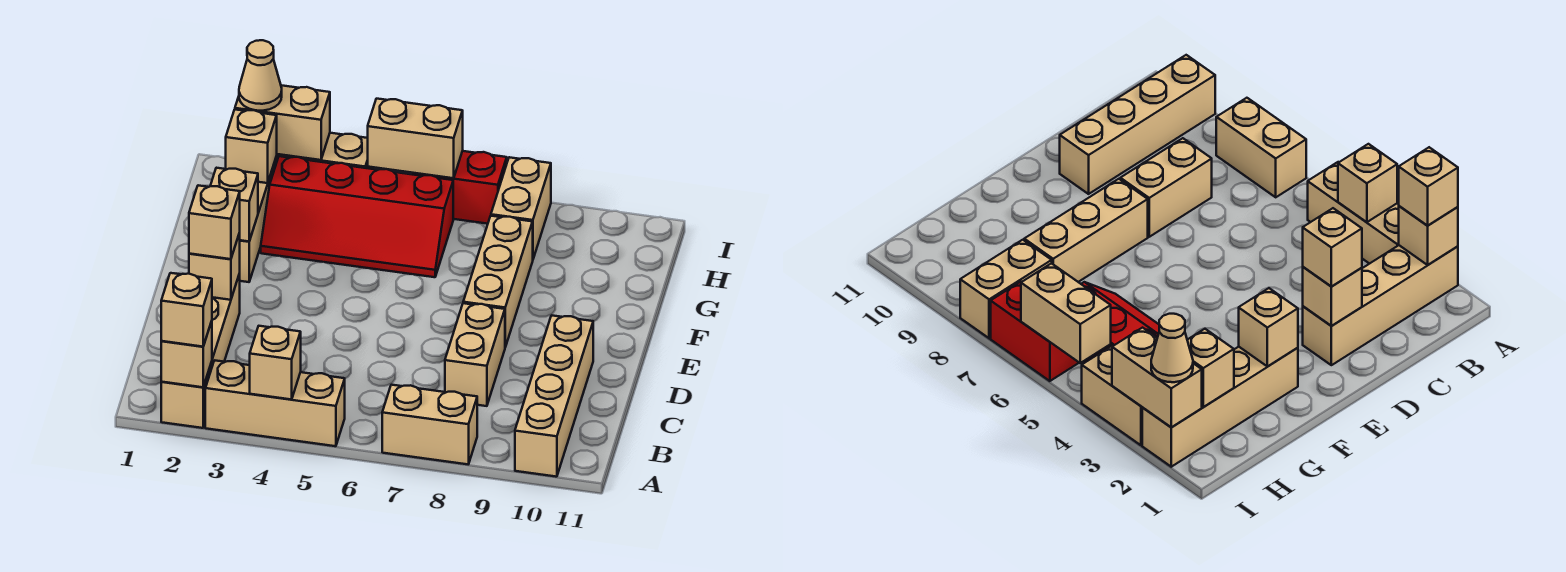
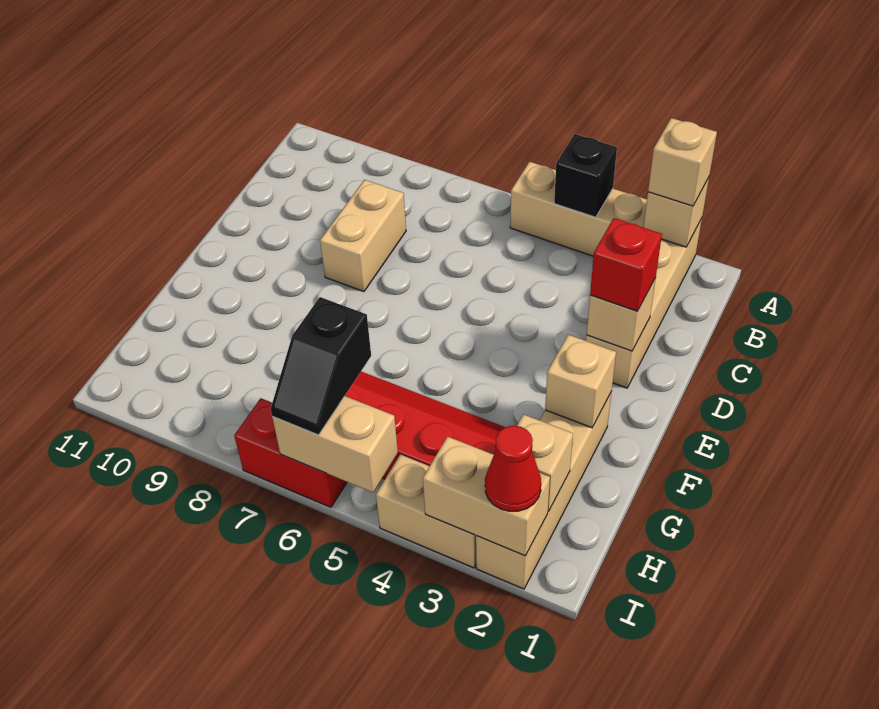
tan brick A4 level 2 -> black brick A4 level 2
tan brick A7:A8 level 1 -> none
tan brick A10:D10 level 1 -> none
tan brick D2 level 3 -> red brick D2 level 3
tan brick E8:G8 level 1 -> none
none -> black slope H6:I6 level 3 top H
tan brick H8:I8 level 1 -> none
tan cone I2 level 3 -> red cone I2 level 3

